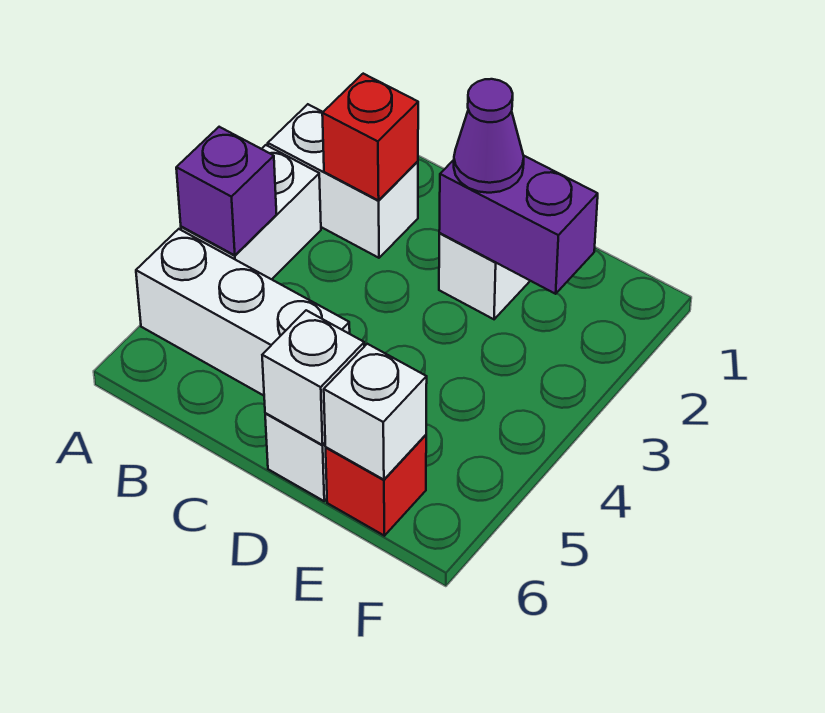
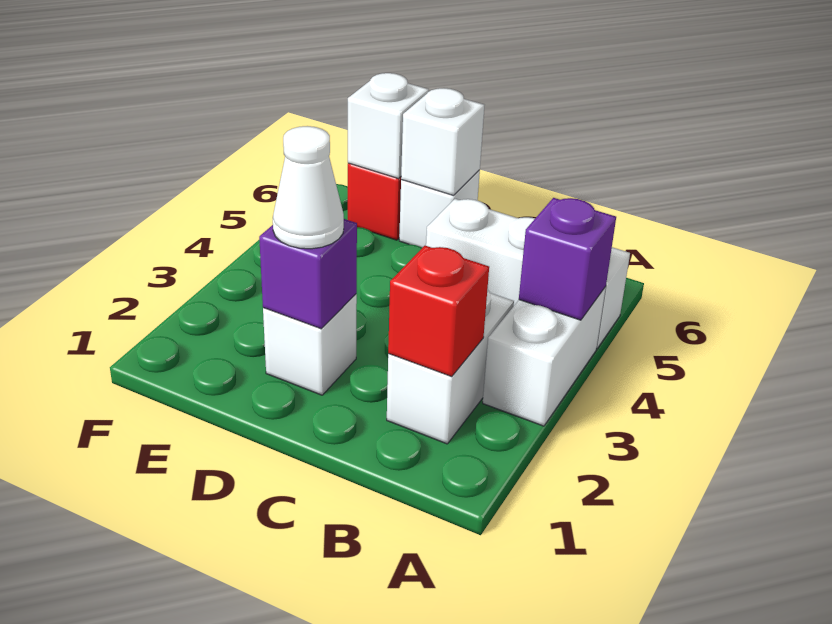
white brick A2:B2 level 1 -> white brick B2:B3 level 1
purple brick D2:E2 level 2 -> purple brick D2 level 2
purple cone D2 level 3 -> white cone D2 level 3

